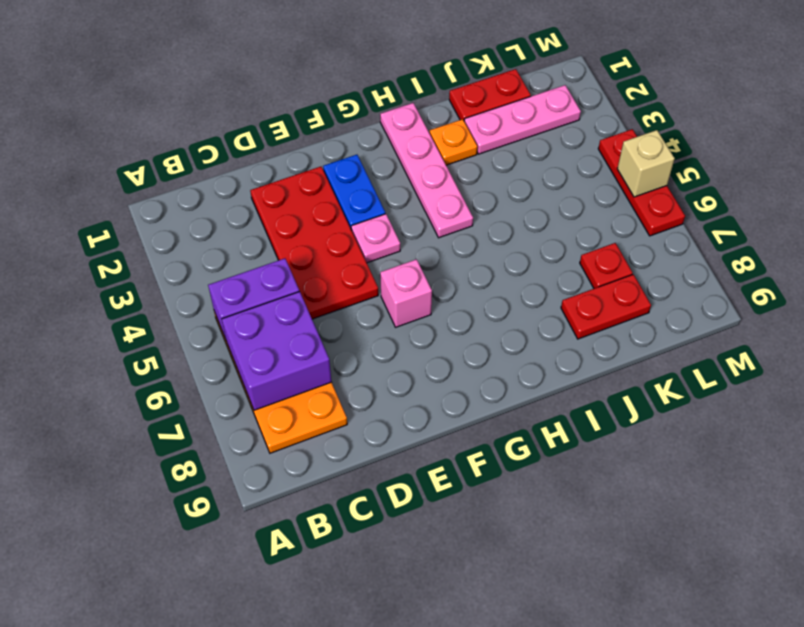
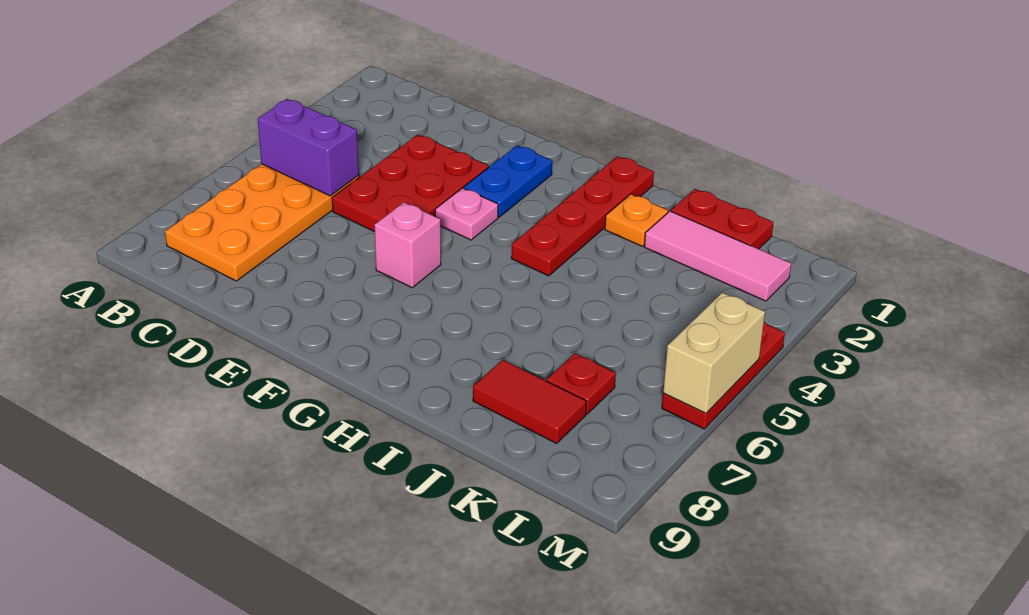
purple brick B6:C7 level 2 -> none
red plate D2:E5 level 1 -> red plate D3:E5 level 1
pink plate H1:H4 level 1 -> red plate H1:H4 level 1
pink plate J2:L2 level 1 -> pink tile J2:L2 level 1
red plate J8:K8 level 1 -> red tile J8:K8 level 1
tan brick M5 level 2 -> tan brick M5:M6 level 2

